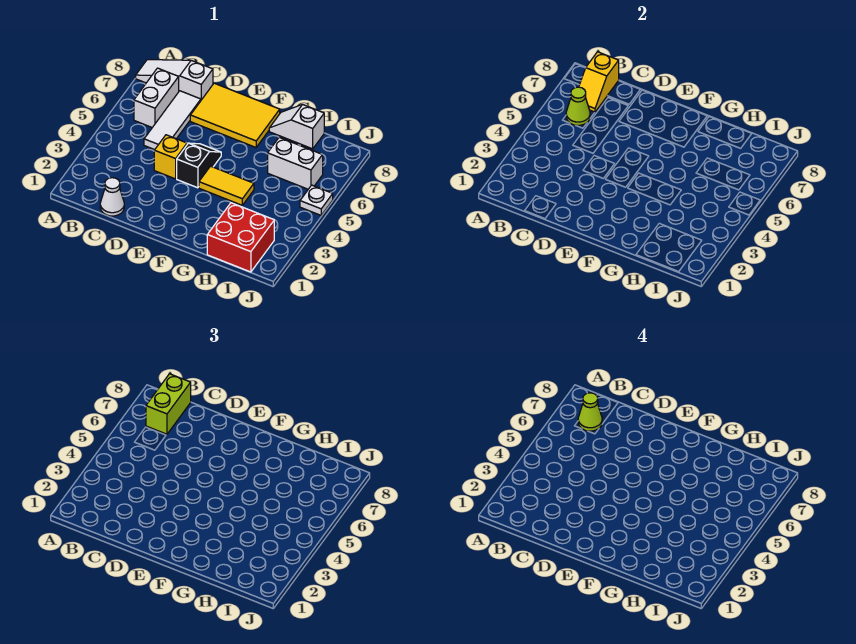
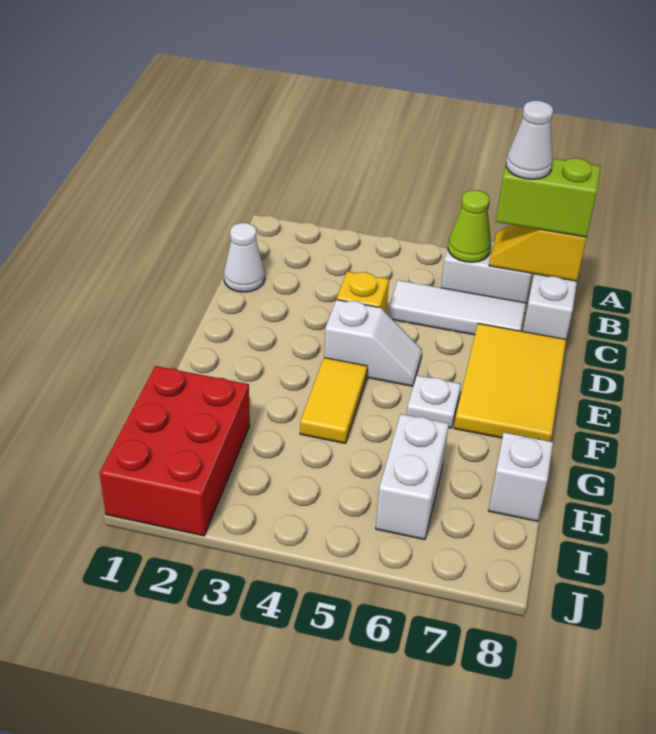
lime cone B7 level 4 -> white cone B7 level 4
black slope E4:E5 level 1 top 4 -> white slope E4:E5 level 1 top 4
red brick H1:I2 level 1 -> red brick H1:J2 level 1
white plate J5 level 1 -> white plate F6 level 1

